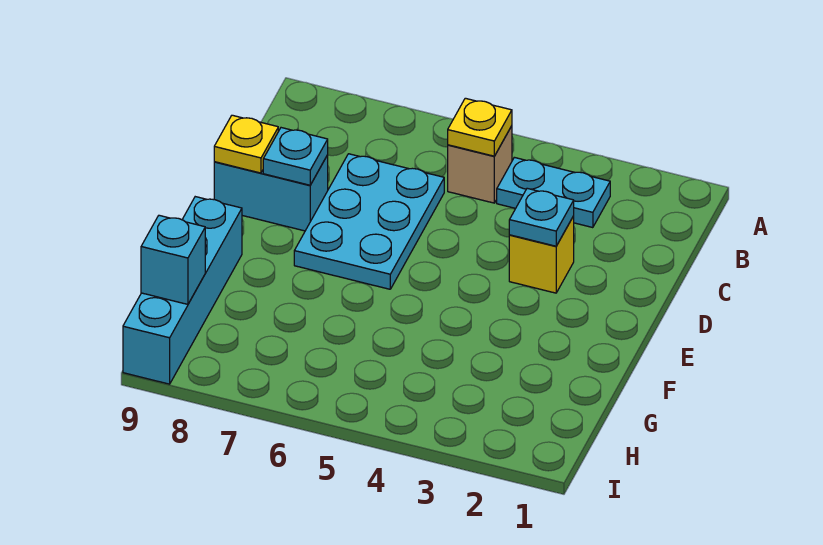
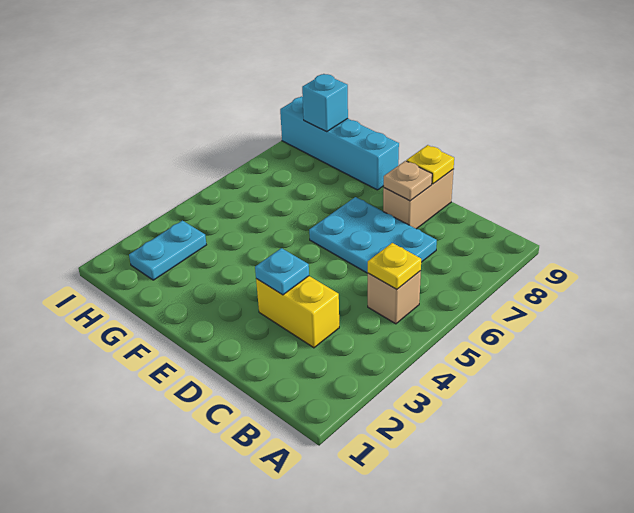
cyan plate B3:B4 level 1 -> cyan plate H2:H3 level 1
yellow brick D3 level 1 -> yellow brick C3:D3 level 1
cyan brick D8:D9 level 1 -> tan brick D8:D9 level 1
cyan plate D8 level 2 -> tan plate D8 level 2

